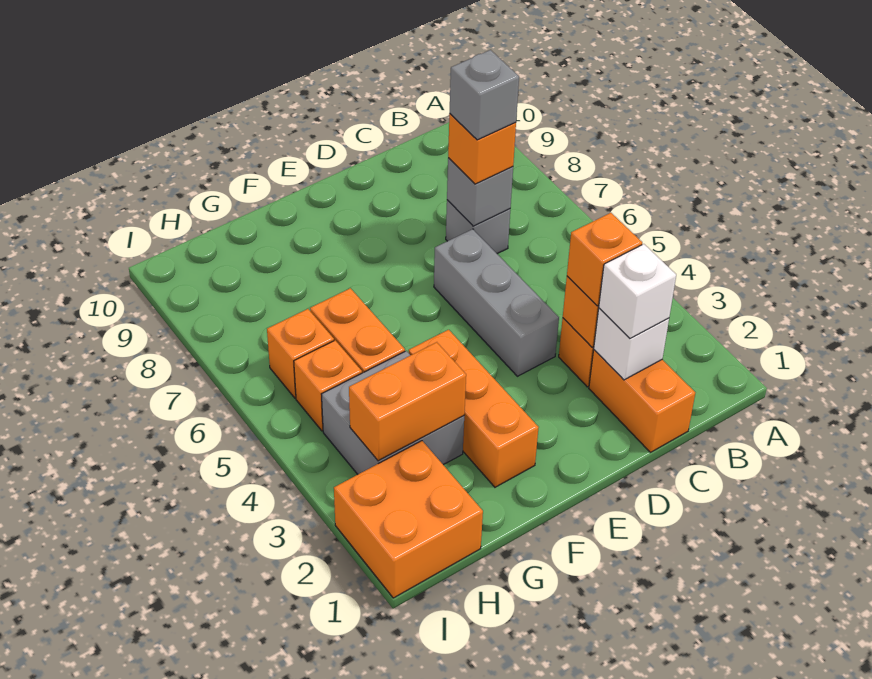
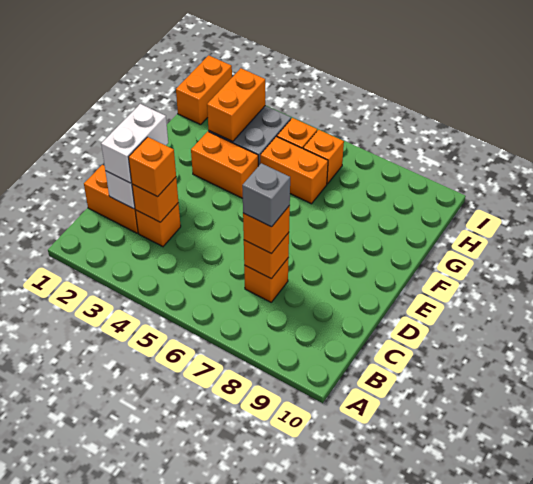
white brick C2 level 3 -> white brick C2:D2 level 3
grey brick C7 level 1 -> orange brick C7 level 1
grey brick C7 level 2 -> orange brick C7 level 2
grey brick D4:D6 level 1 -> none
orange brick F2:F4 level 1 -> orange brick F3:F4 level 1
orange brick H1:I2 level 1 -> orange brick H1:I1 level 1

